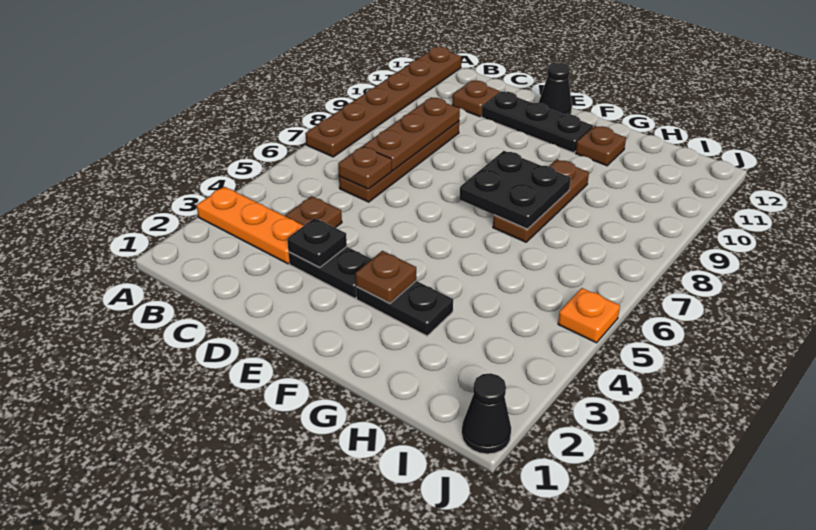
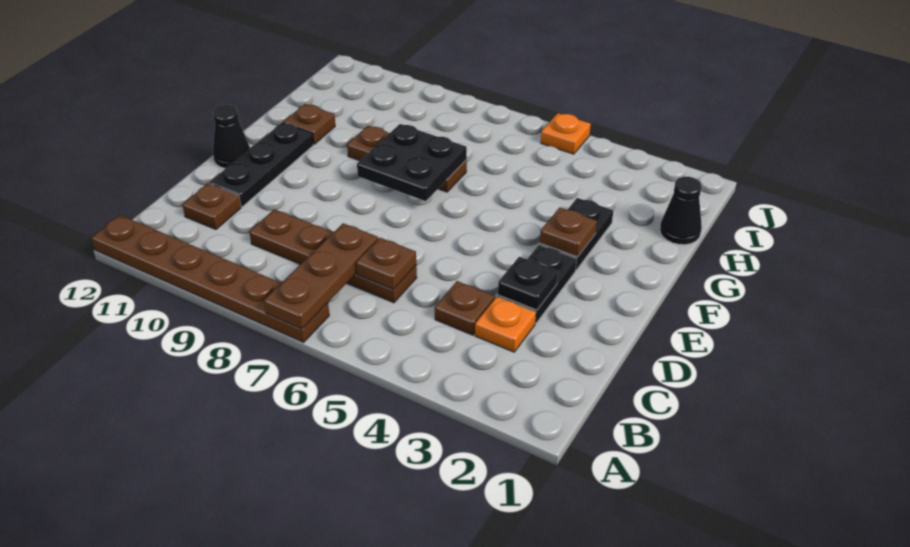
orange plate A3:C3 level 1 -> orange plate C3 level 1
brown plate C7:C9 level 2 -> brown plate A7:C7 level 2
black cone J1 level 1 -> black cone H1 level 1

